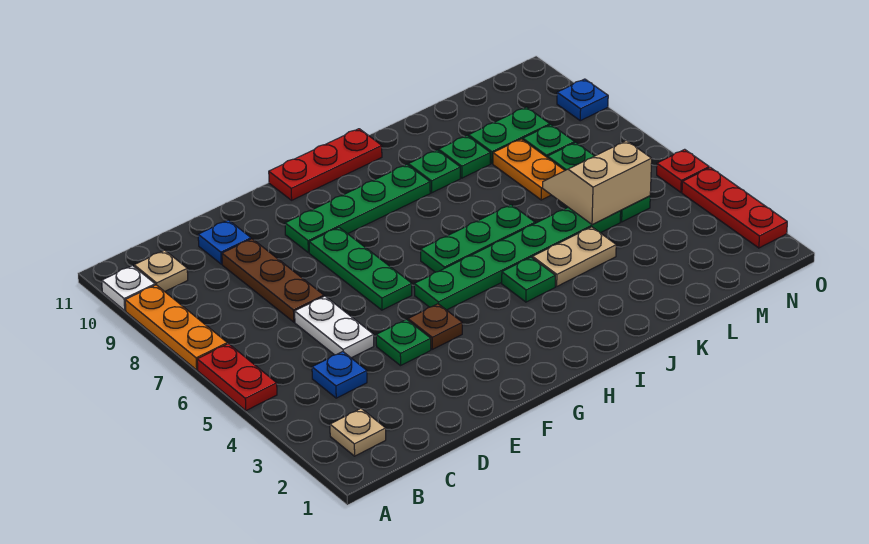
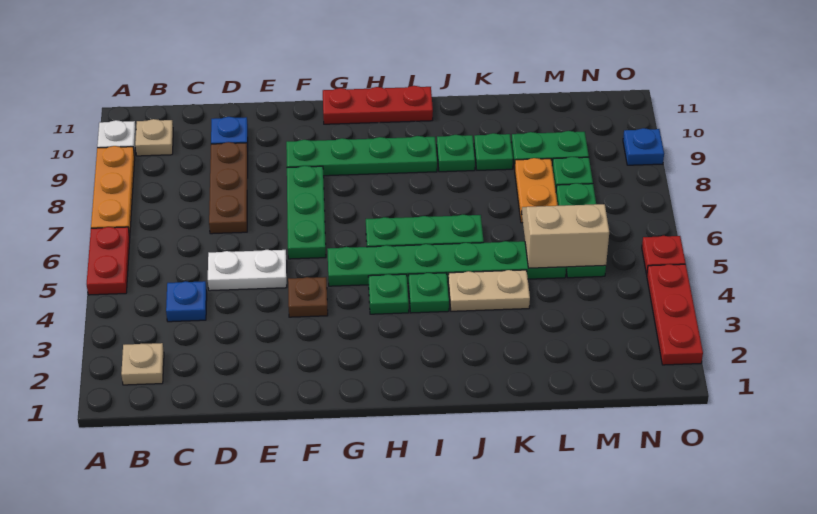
white plate D5:D6 level 1 -> white plate D5:E5 level 1
green plate E4 level 1 -> green plate H4 level 1

